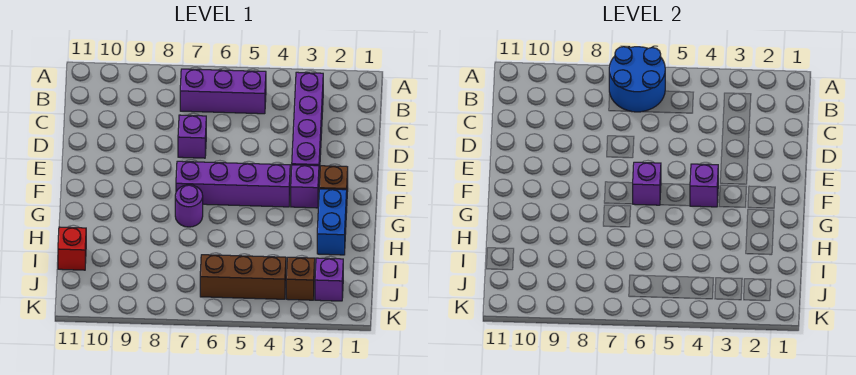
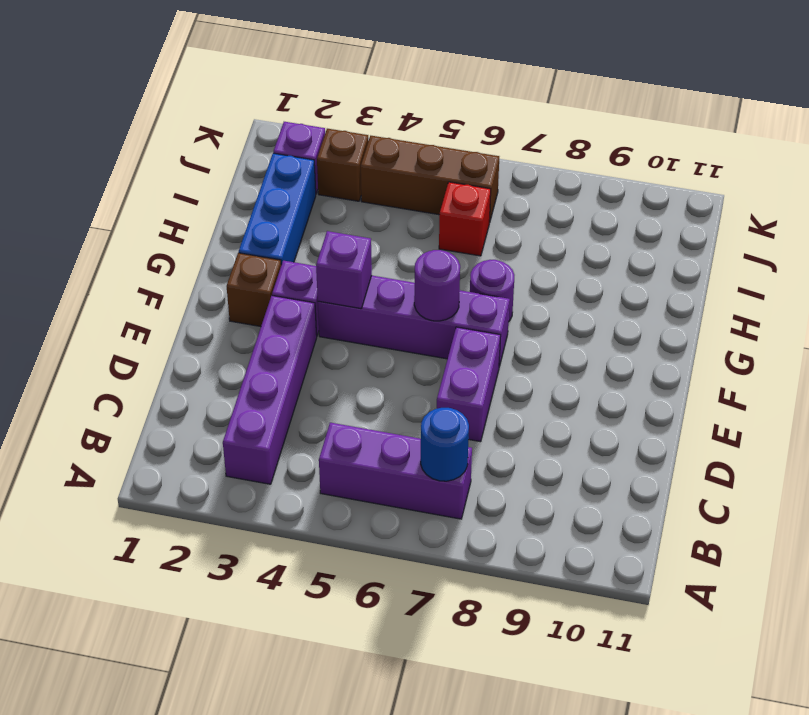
blue round brick A6:B7 level 2 -> blue round brick B7 level 2
purple brick D7 level 1 -> purple brick D7:E7 level 1
purple brick F6 level 2 -> purple round brick F6 level 2
blue brick G2:H2 level 1 -> blue brick G2:I2 level 1
red brick I11 level 1 -> red brick I6 level 1

